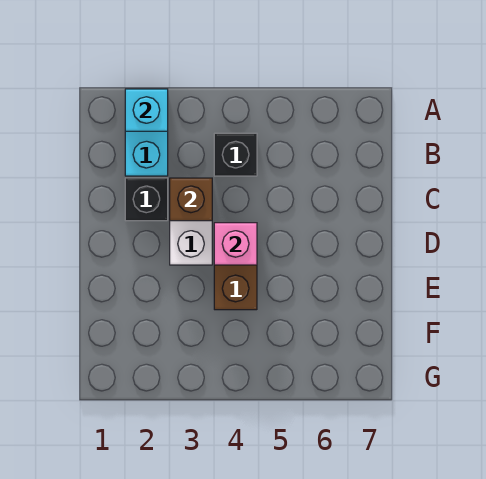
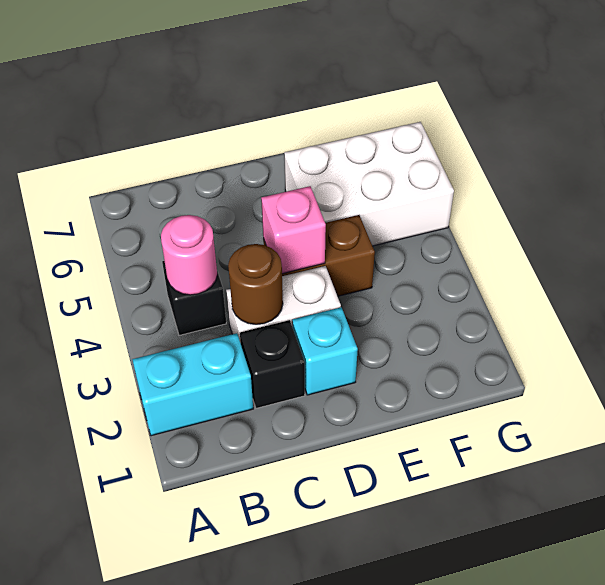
cyan brick A2 level 2 -> cyan brick D2 level 1
none -> pink round brick B4 level 2
brown brick C3 level 2 -> brown round brick C3 level 2
none -> white brick E5:G6 level 1

